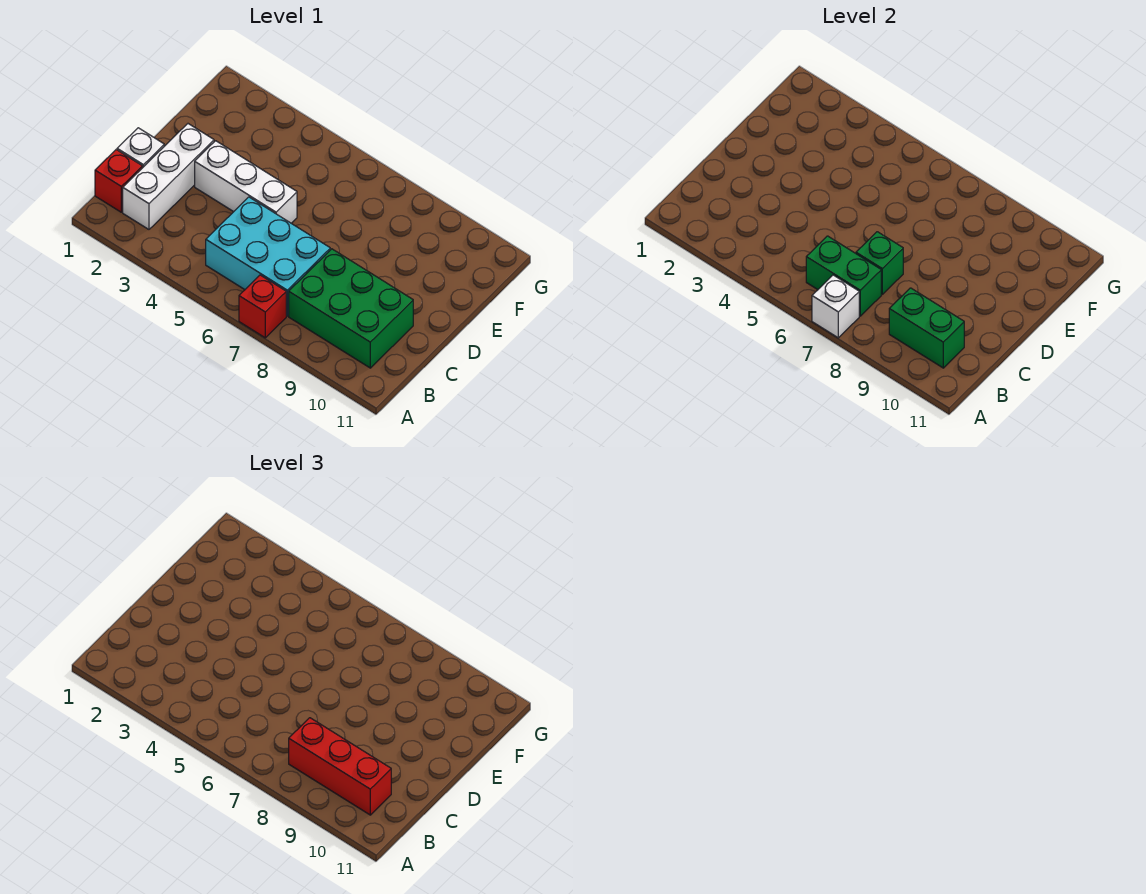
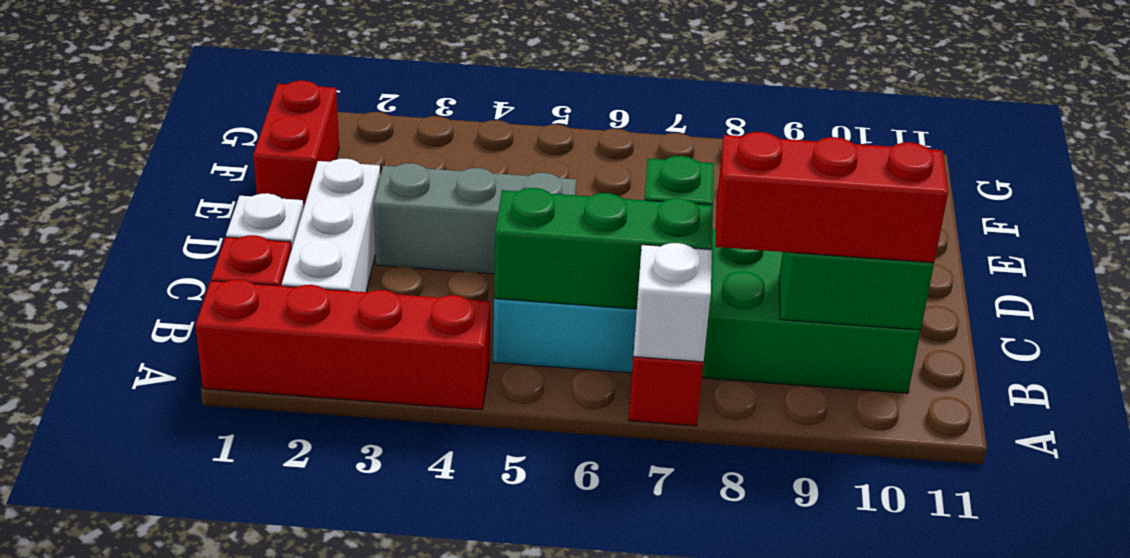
none -> red brick A1:A4 level 1
green brick B6:B7 level 2 -> green brick B5:B7 level 2
white brick D3:D5 level 1 -> grey brick D3:D5 level 1
none -> red brick E1:F1 level 1

